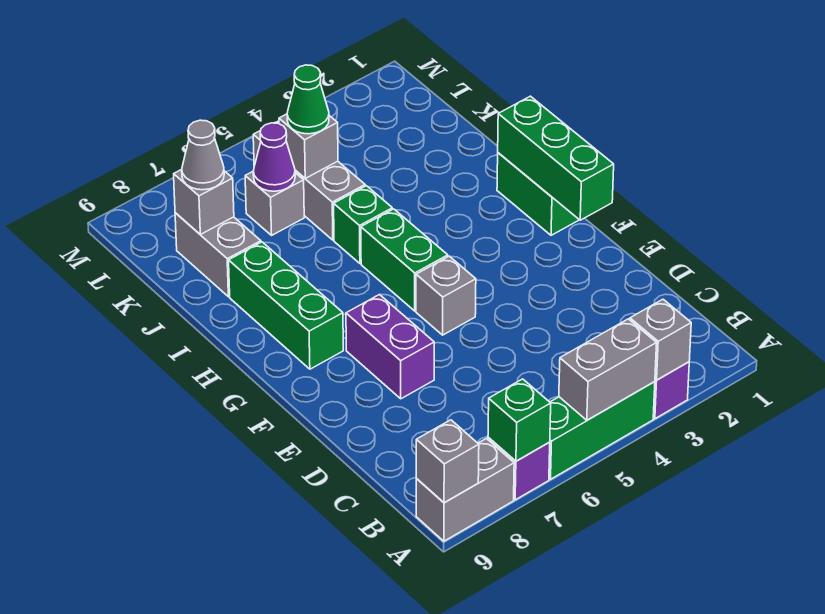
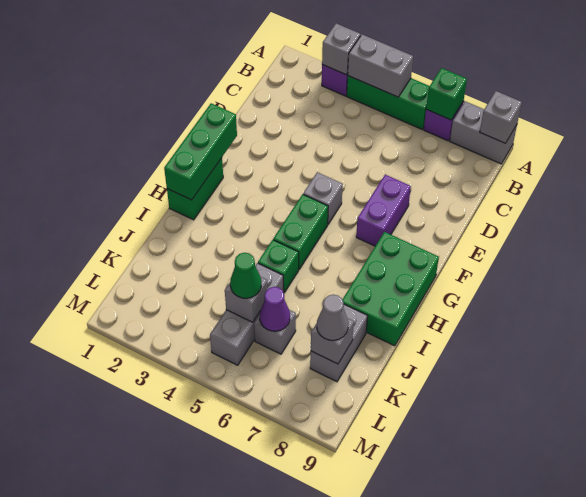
green brick G8:I8 level 1 -> green brick G8:I9 level 1

